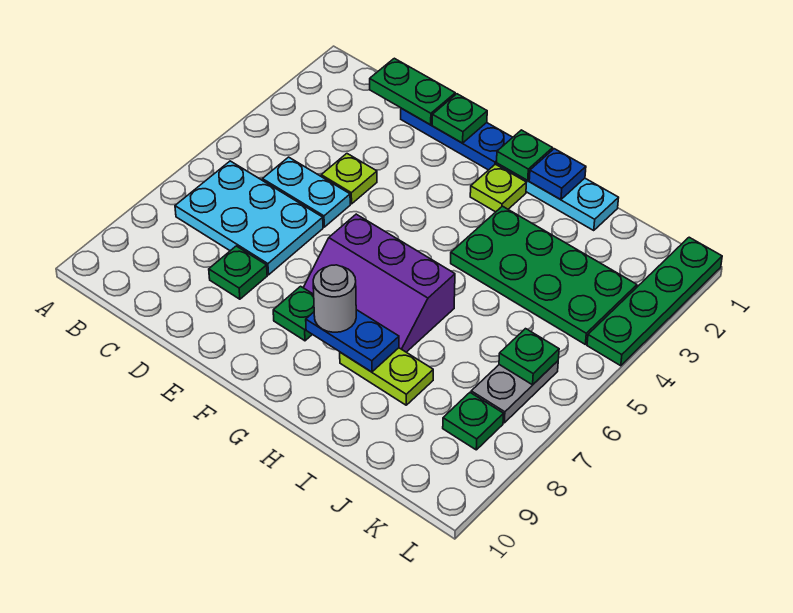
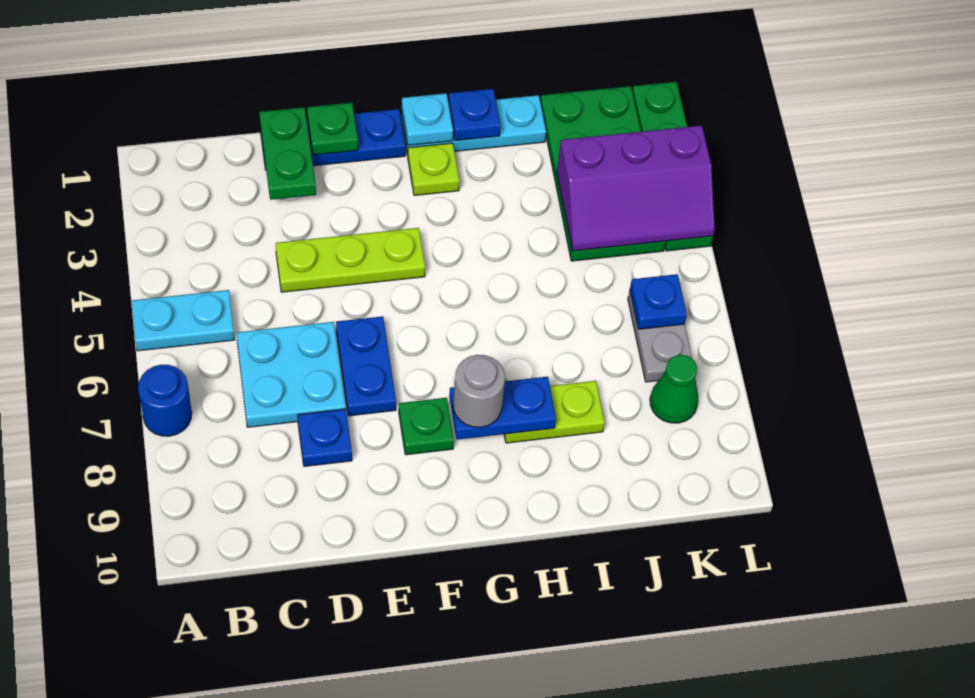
none -> blue round brick A7 level 1
cyan plate B6:D7 level 1 -> cyan plate C6:D7 level 1
green plate C1:D1 level 2 -> green plate D1:D2 level 2
cyan plate C5:D5 level 1 -> cyan plate A5:B5 level 1
lime plate D4 level 1 -> lime plate D4:F4 level 1
green plate D8 level 1 -> blue plate D8 level 1
none -> blue plate E6:E7 level 1
purple slope F6:H7 level 1 top 6 -> purple slope J3:L4 level 2 top 3
green plate G1 level 2 -> cyan plate G1 level 2
green plate H3:K4 level 1 -> green plate J1:K4 level 1
green plate K6 level 2 -> blue plate K6 level 2
green plate K8 level 1 -> green cone K8 level 1

